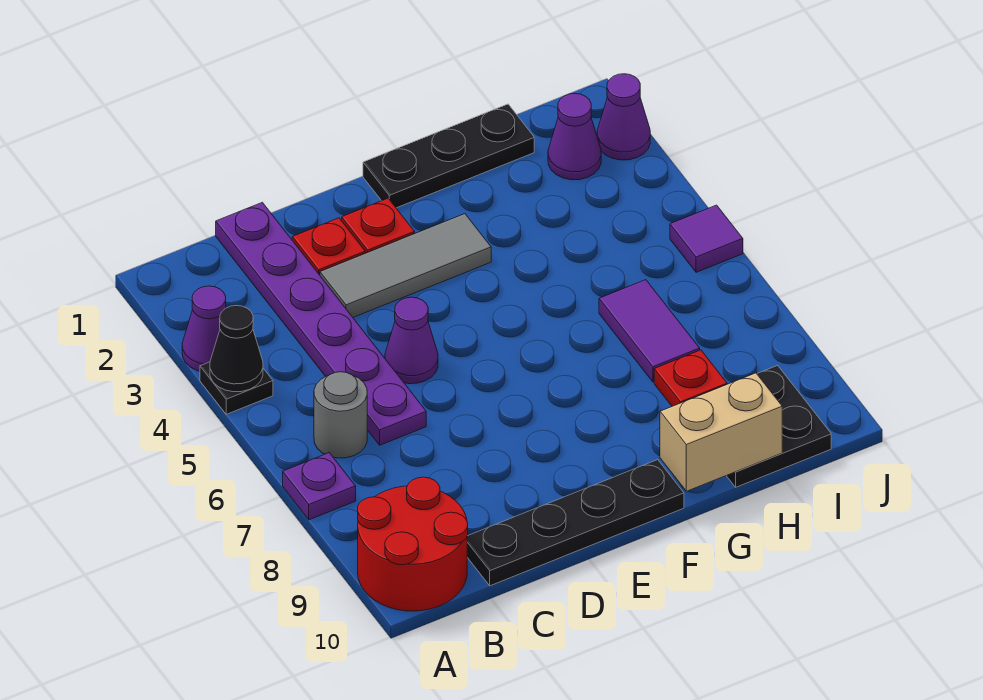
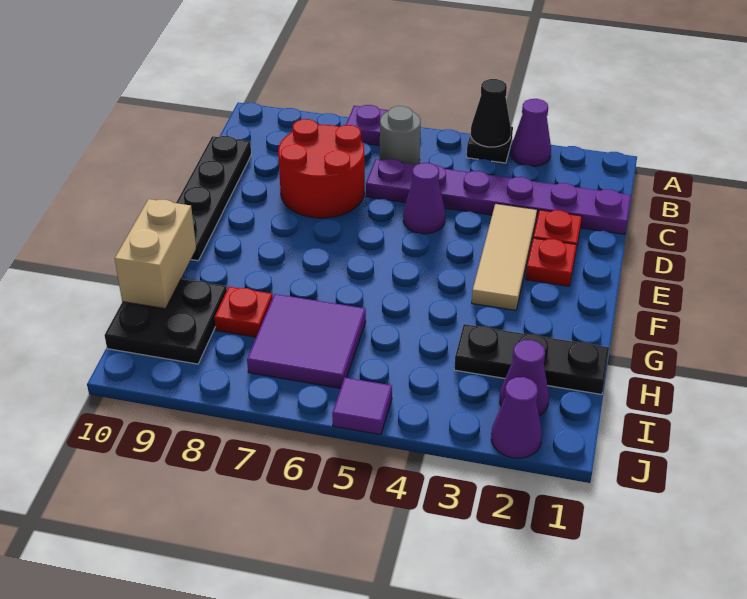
red round brick A9:B10 level 1 -> red round brick C7:D8 level 1
grey tile D3:F3 level 1 -> tan tile D3:F3 level 1
black plate F1:H1 level 1 -> black plate H1:H3 level 1
purple tile H6:H7 level 1 -> purple tile H6:I7 level 1

